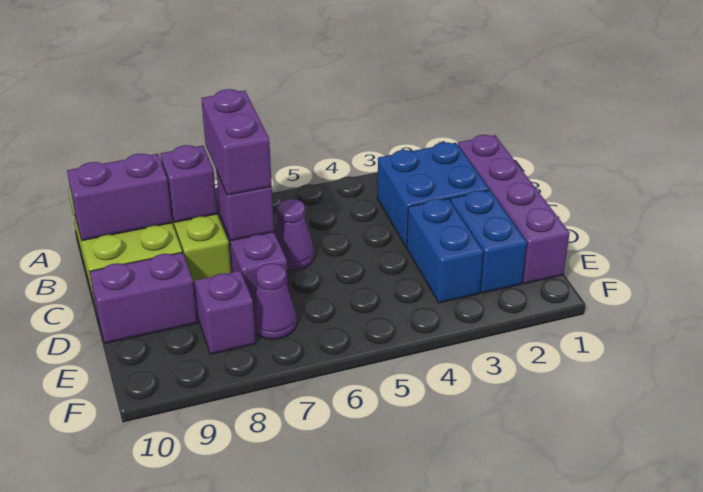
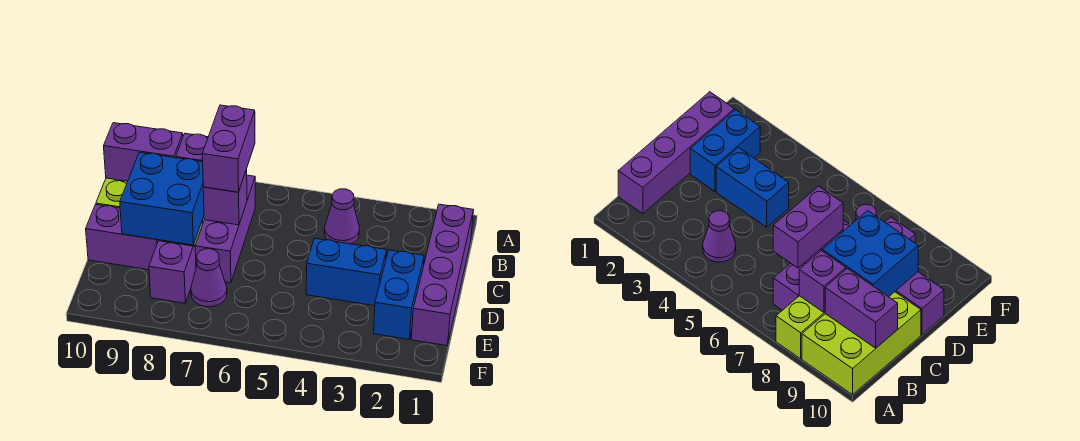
blue brick B2:C3 level 1 -> blue brick C8:D9 level 2
purple cone C6 level 1 -> purple cone B4 level 1
blue brick D3:E3 level 1 -> blue brick D3:D4 level 1

